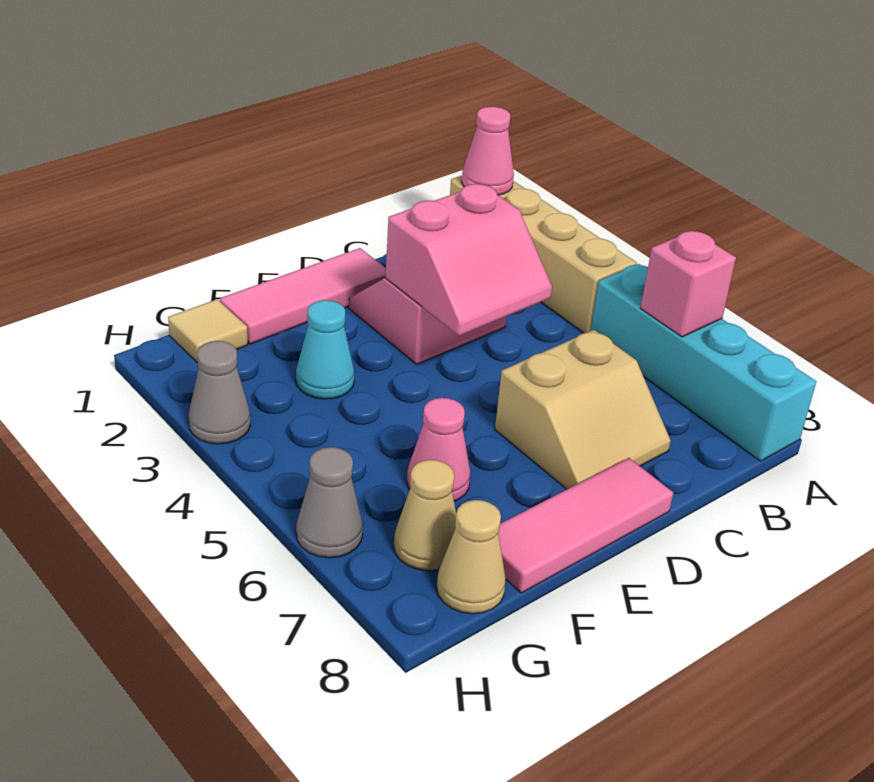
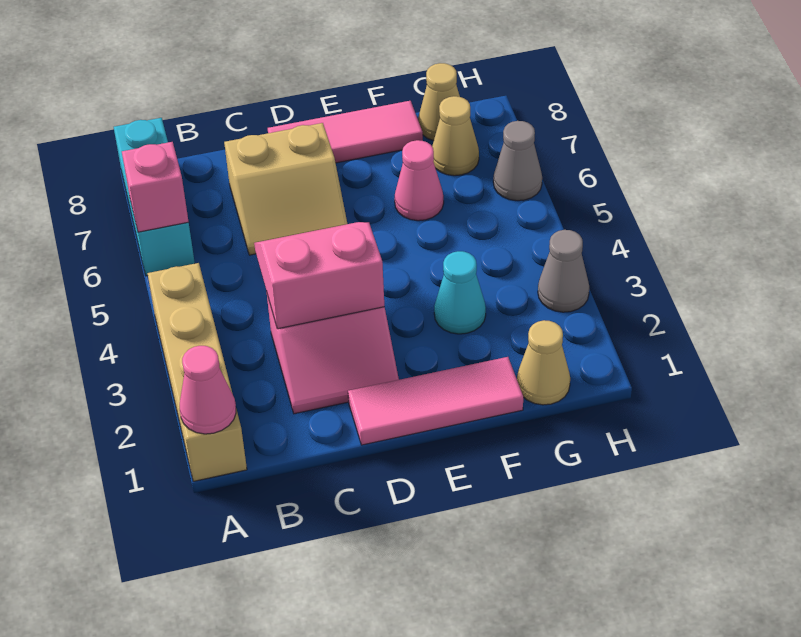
cyan brick A5:A8 level 1 -> cyan brick A6:A8 level 1
tan slope C6:D7 level 1 top 6 -> tan slope C6:D7 level 1 top 7
tan tile G1 level 1 -> tan cone G1 level 1

